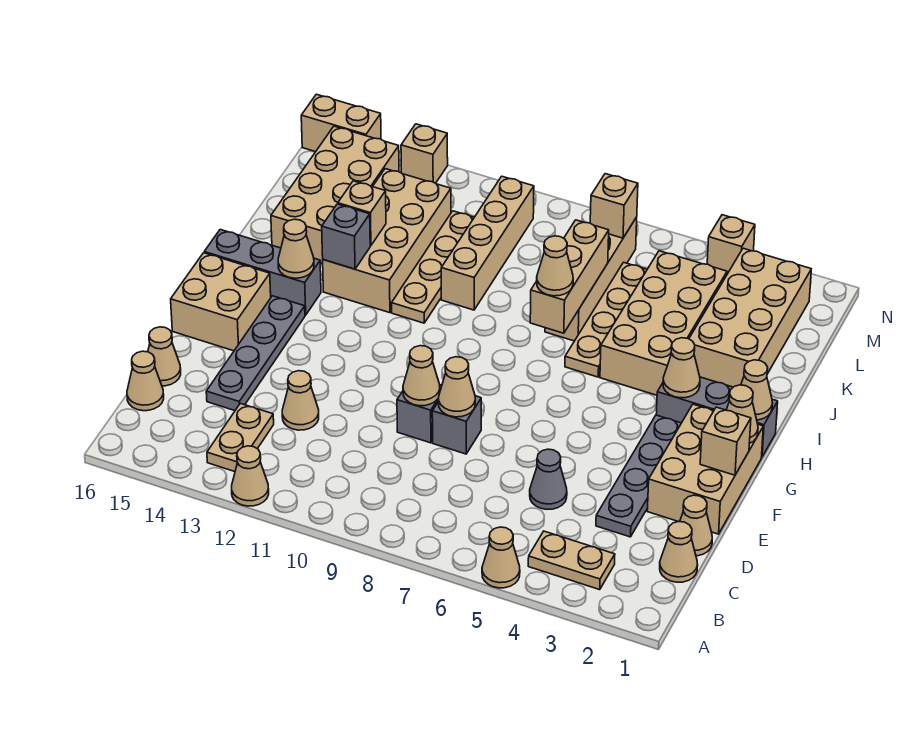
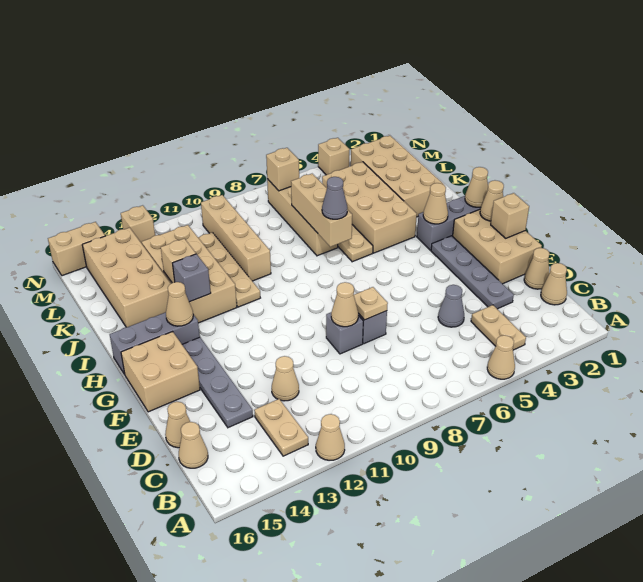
tan plate B3:B4 level 1 -> tan plate B4:C4 level 1
tan cone E8 level 2 -> tan plate E8 level 2
tan cone I7 level 3 -> grey cone I7 level 3

